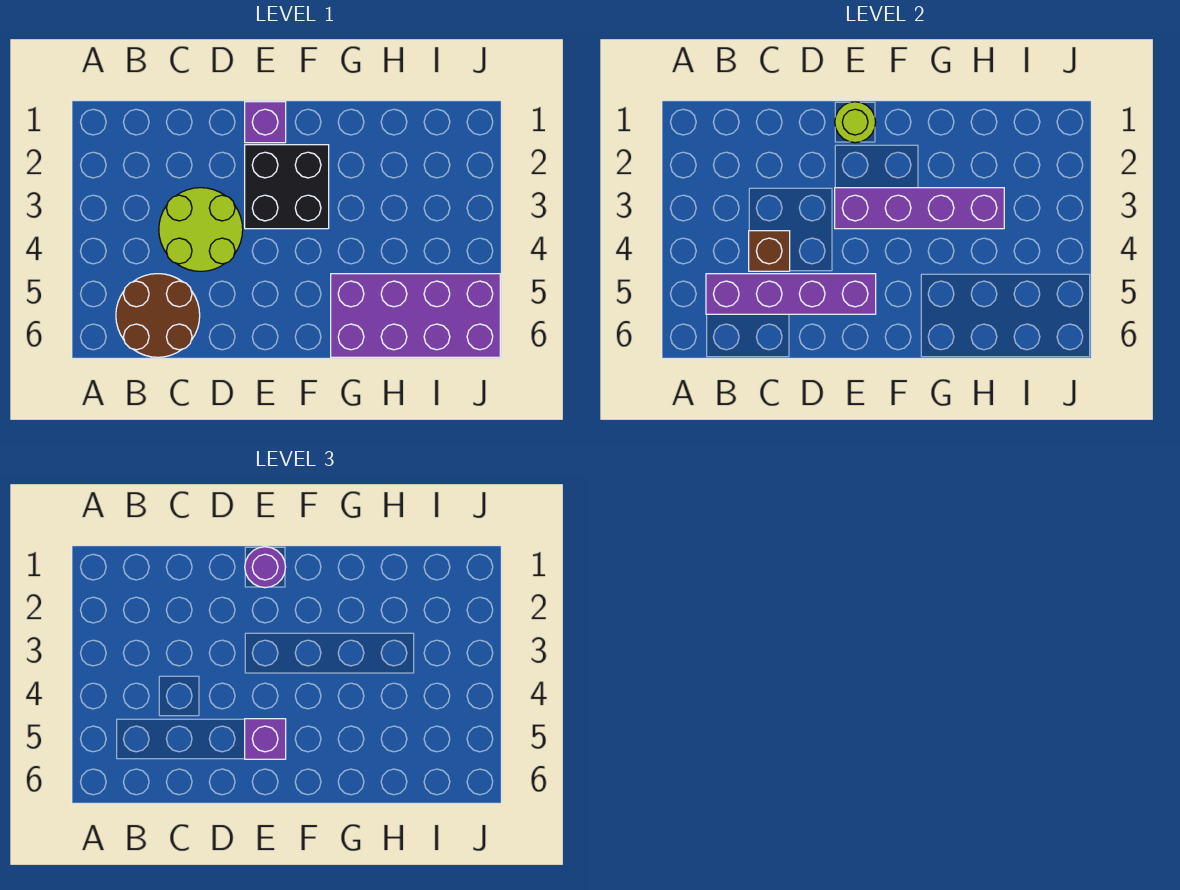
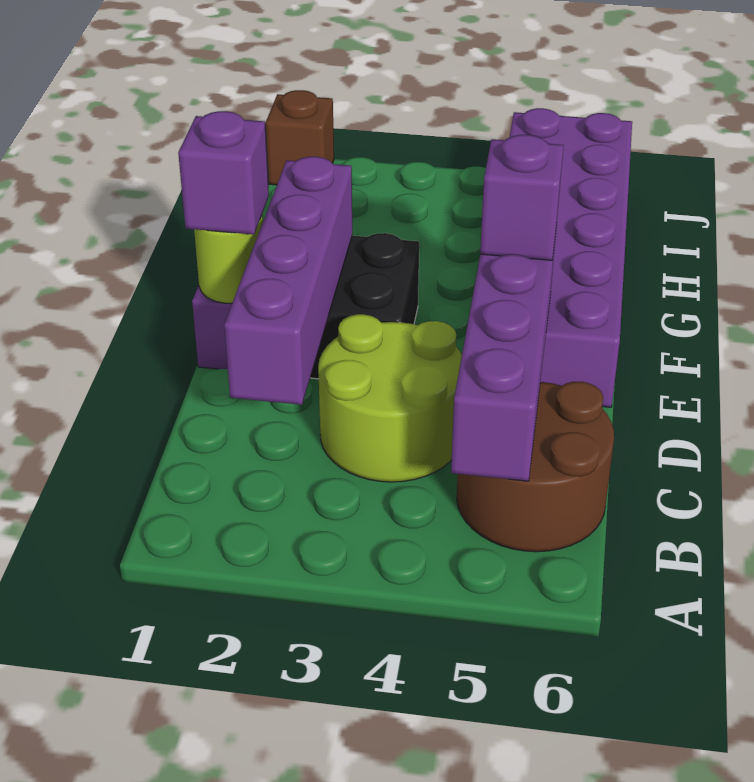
brown brick C4 level 2 -> brown brick J1 level 1
purple round brick E1 level 3 -> purple brick E1 level 3
purple brick E3:H3 level 2 -> purple brick C2:F2 level 2
purple brick G5:J6 level 1 -> purple brick E5:J6 level 1

